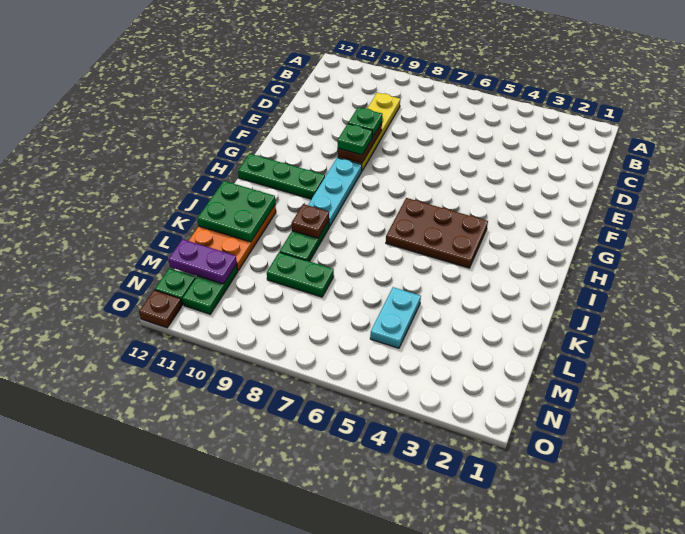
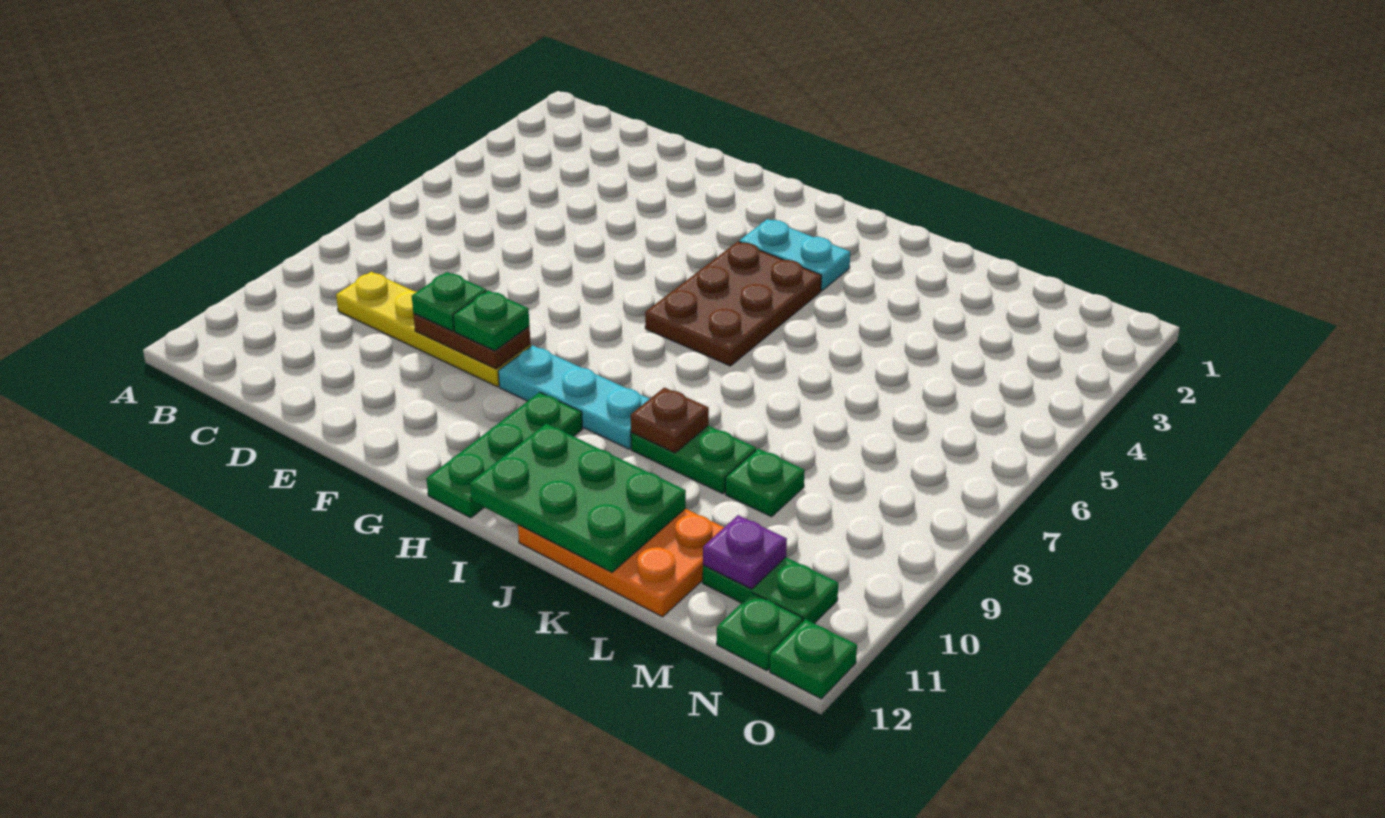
green plate J11:K12 level 2 -> green plate I11:K12 level 2
cyan plate L5:M5 level 1 -> cyan plate H3:I3 level 1
green plate L8:L9 level 1 -> green plate L9 level 1
purple plate M11:M12 level 2 -> purple plate M11 level 2
brown plate O12 level 1 -> green plate O12 level 1

